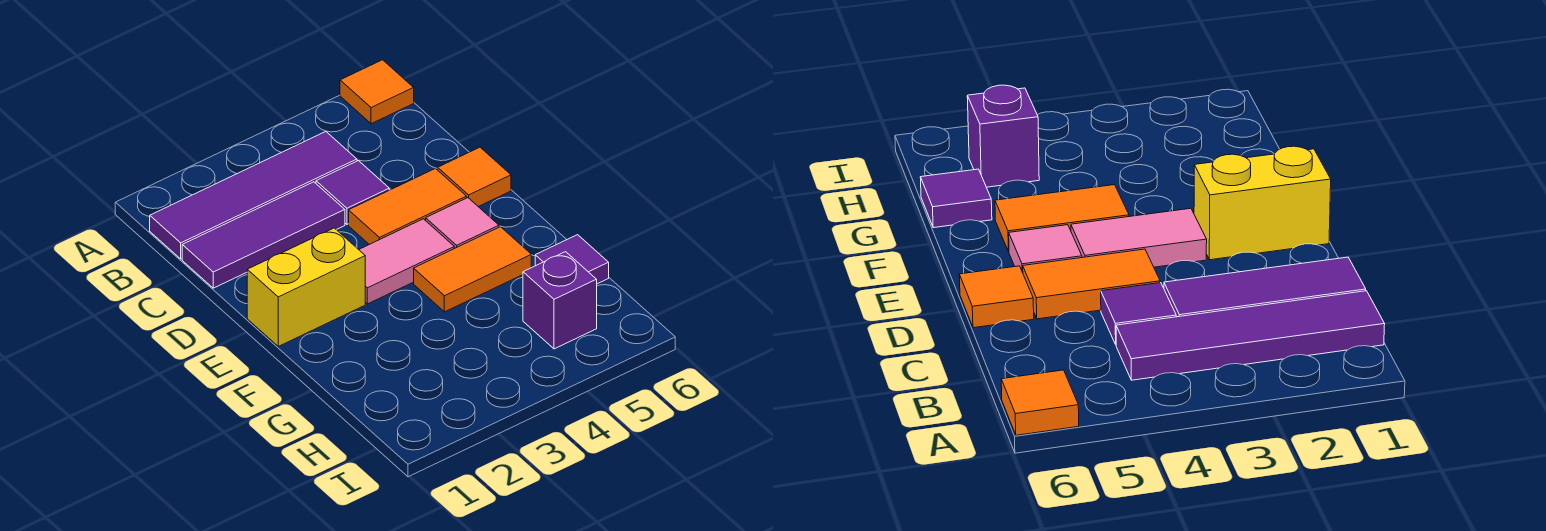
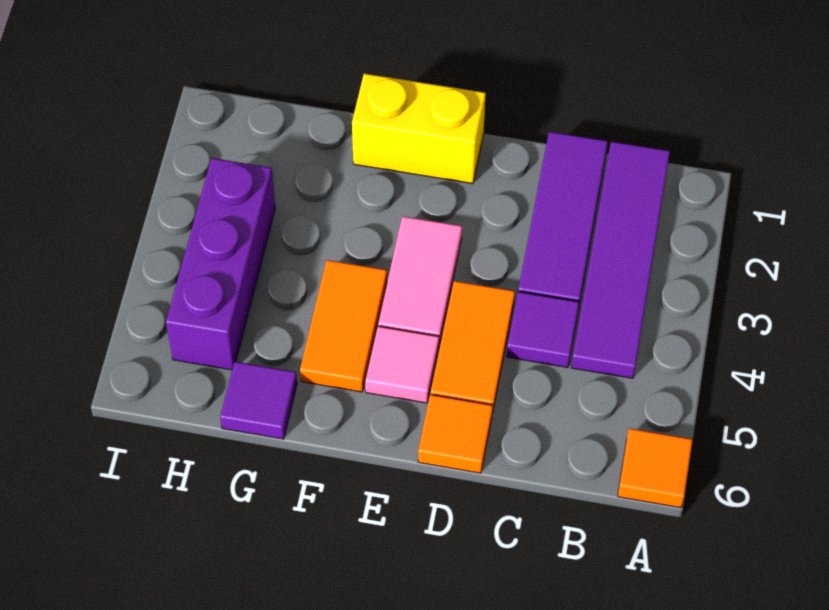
yellow brick E1:E2 level 1 -> yellow brick E1:F1 level 1
purple brick H5 level 1 -> purple brick H3:H5 level 1

